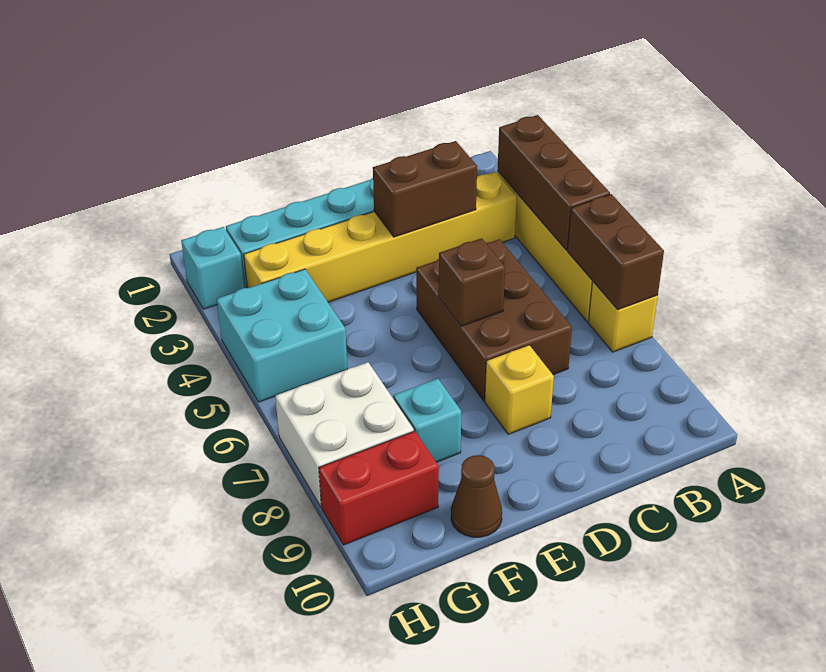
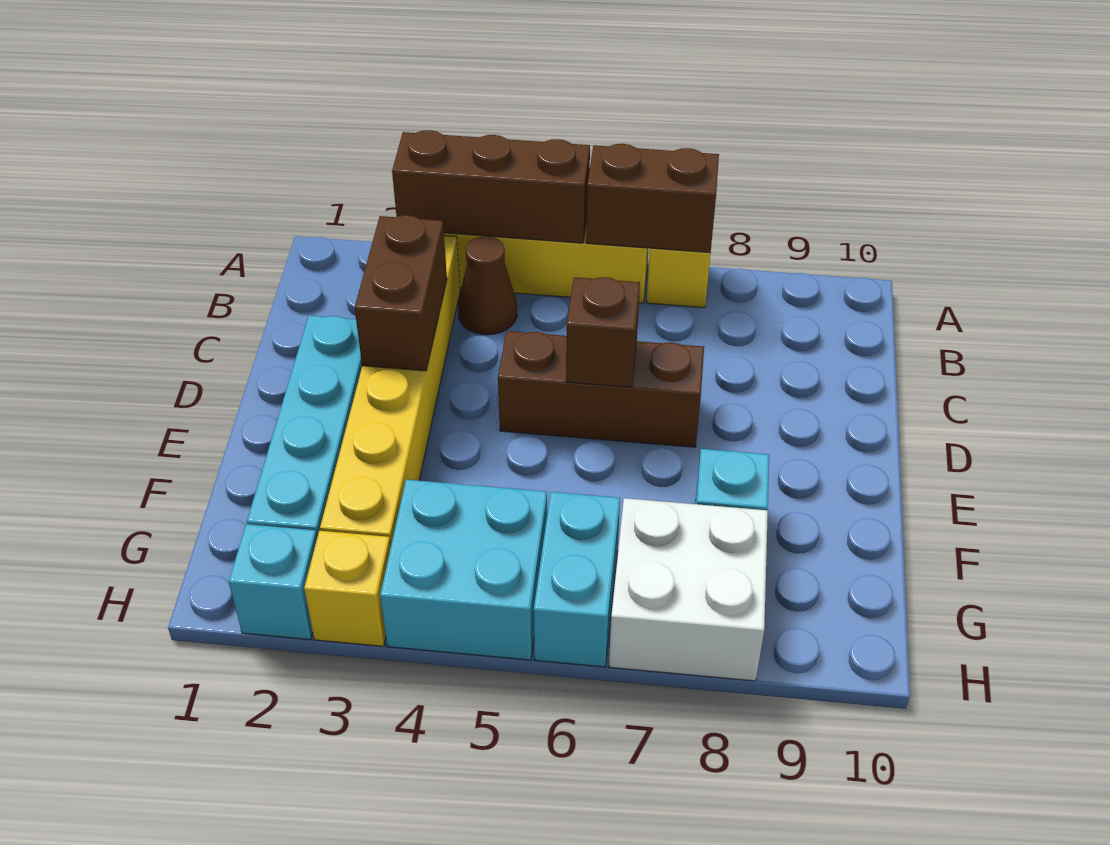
brown brick C5:D7 level 1 -> brown brick D5:D7 level 1
yellow brick D8 level 1 -> yellow brick H3 level 1
brown cone F10 level 1 -> brown cone B4 level 1
none -> cyan brick G6:H6 level 1
red brick G9:H9 level 1 -> none

